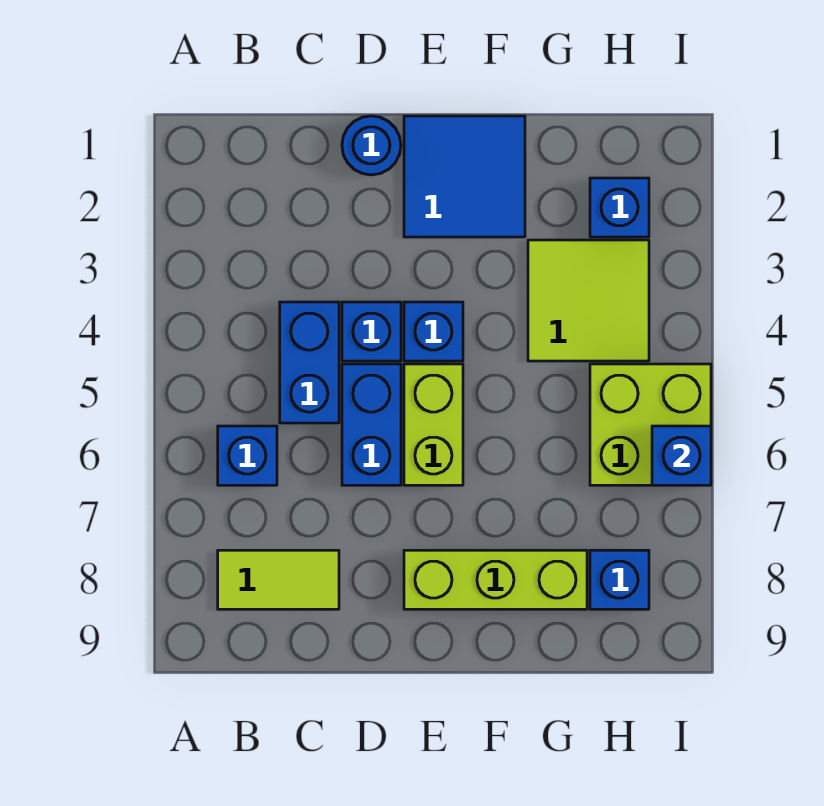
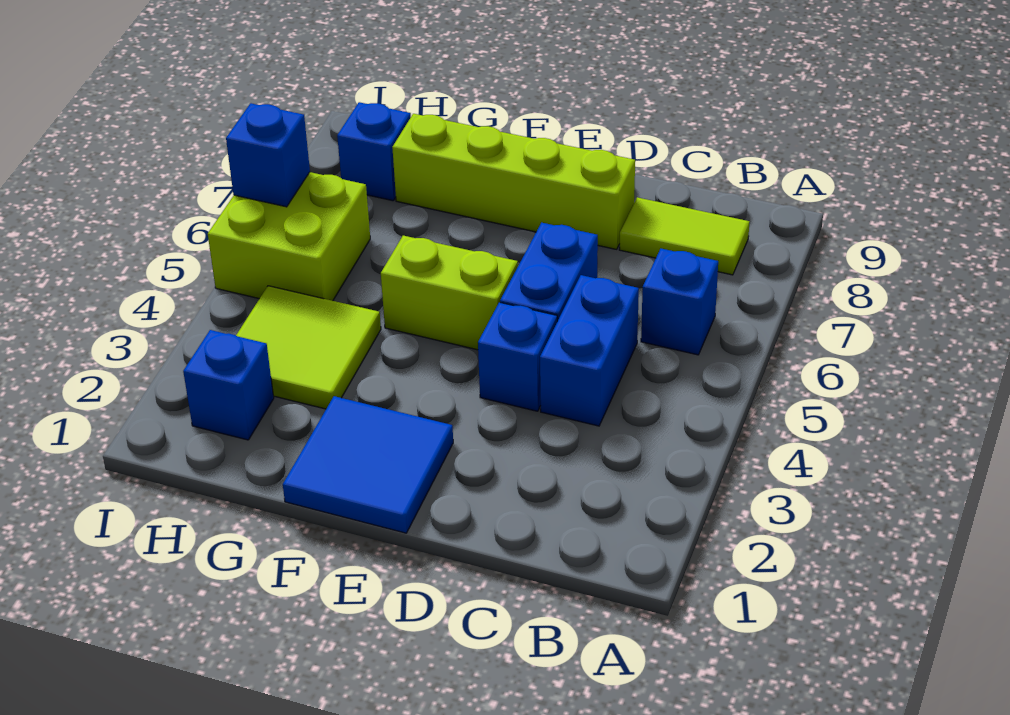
blue round brick D1 level 1 -> none
blue brick E4 level 1 -> none
lime brick E5:E6 level 1 -> lime brick E5:F5 level 1
lime brick E8:G8 level 1 -> lime brick D8:G8 level 1

